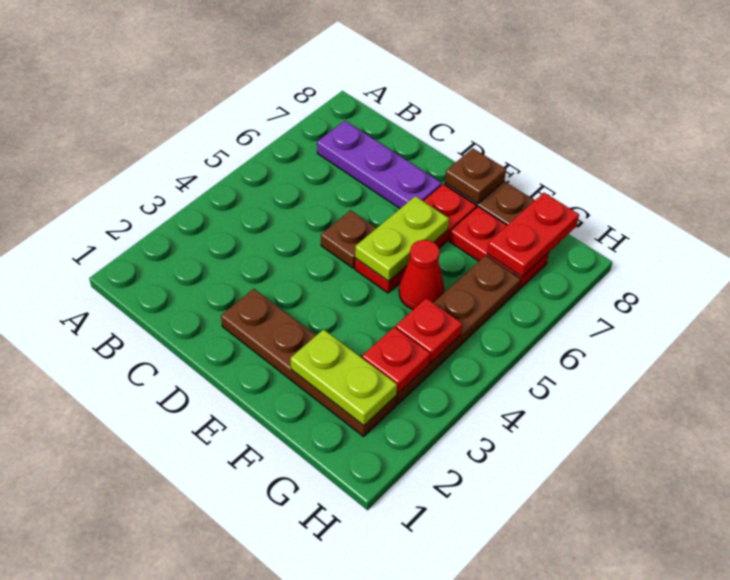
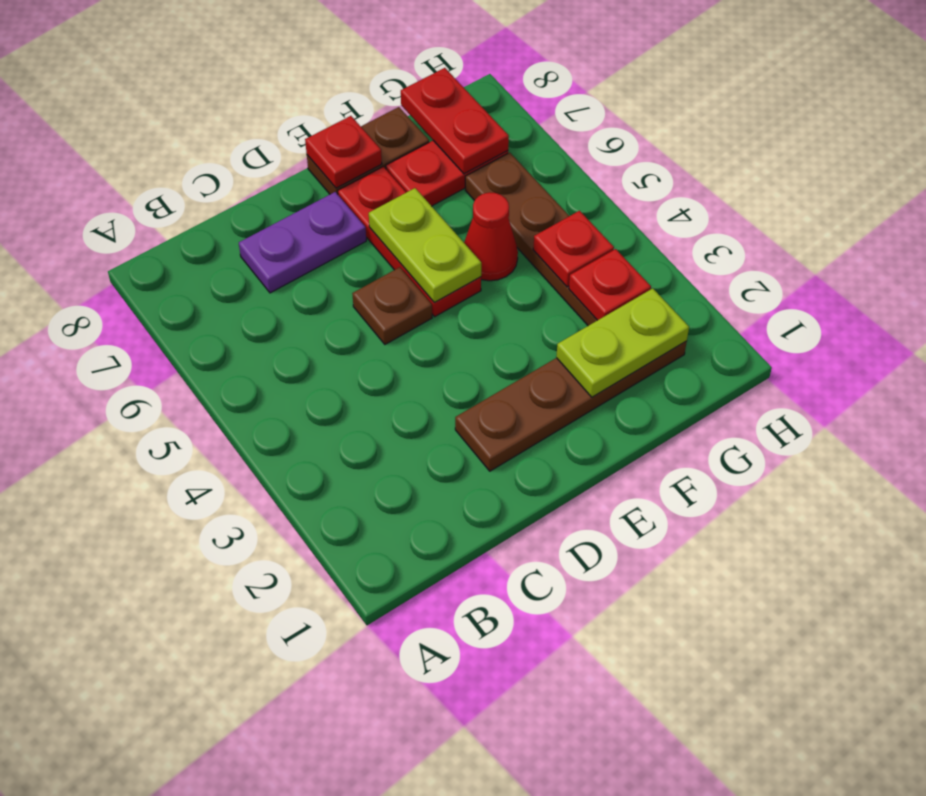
purple plate B7:D7 level 1 -> purple plate C7:D7 level 1
brown plate E8 level 2 -> red plate E8 level 2

